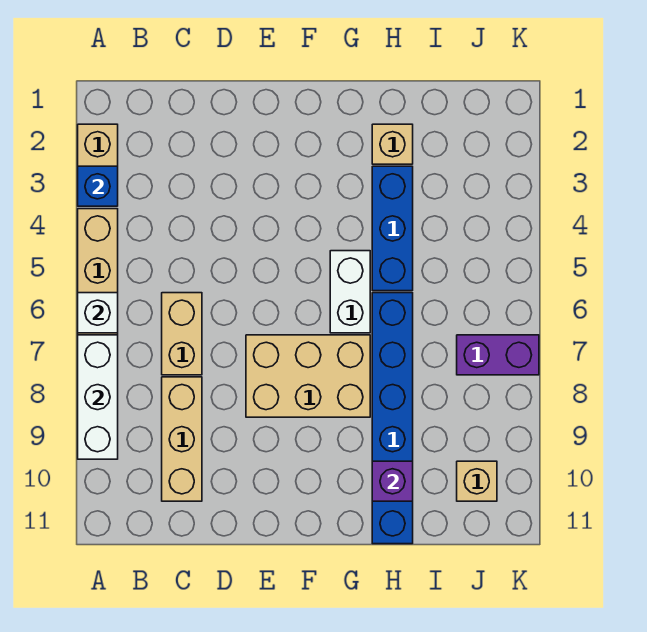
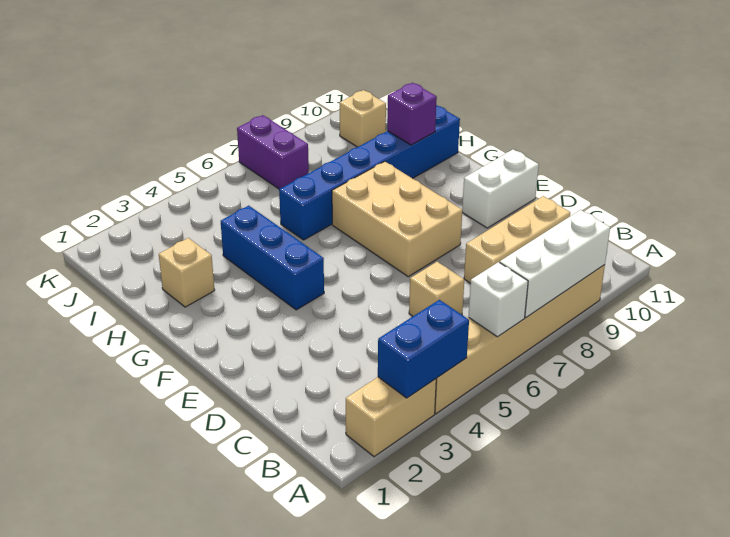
blue brick A3 level 2 -> blue brick A3:A4 level 2
tan brick C6:C7 level 1 -> tan brick C6 level 1
white brick G5:G6 level 1 -> white brick E10:E11 level 1
blue brick H3:H5 level 1 -> blue brick F4:H4 level 1

